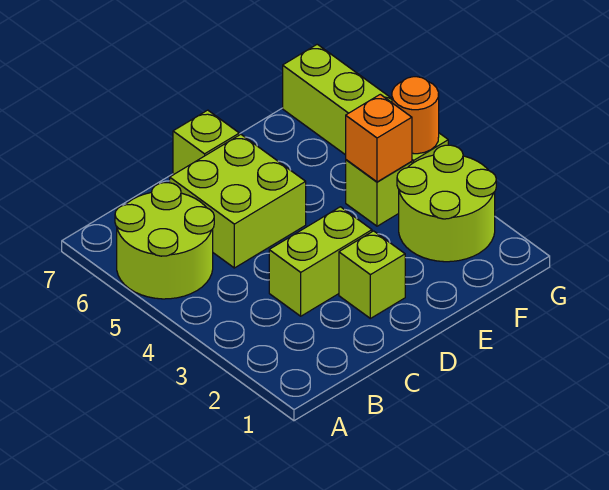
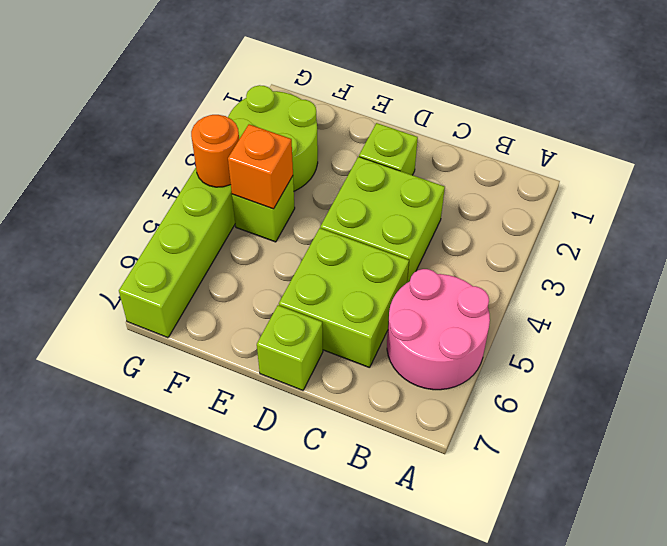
lime round brick A5:B6 level 1 -> pink round brick A5:B6 level 1
lime brick C3:D3 level 1 -> lime brick C3:D4 level 1

